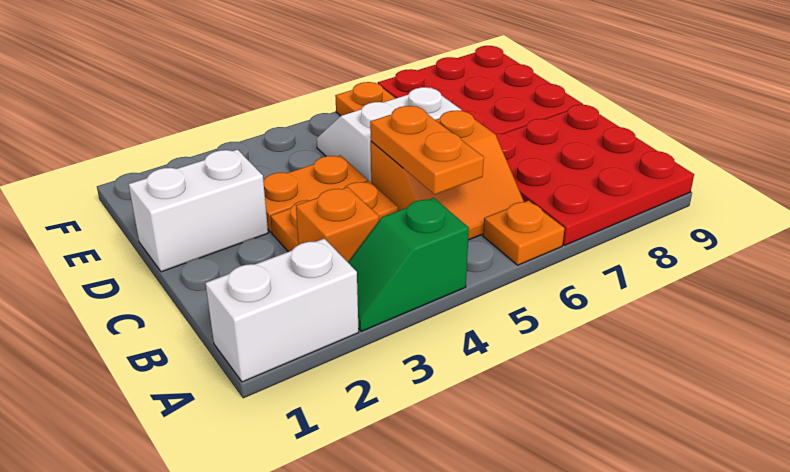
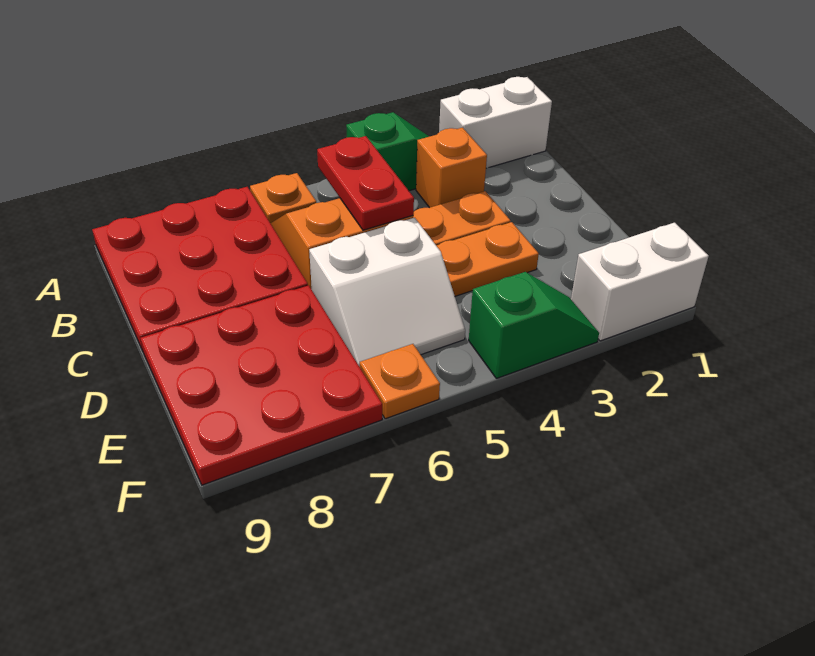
orange plate B5:C5 level 2 -> red plate B5:C5 level 2
white brick D1:D2 level 1 -> white brick F1:F2 level 1
none -> green slope F3:F4 level 1 top 4

